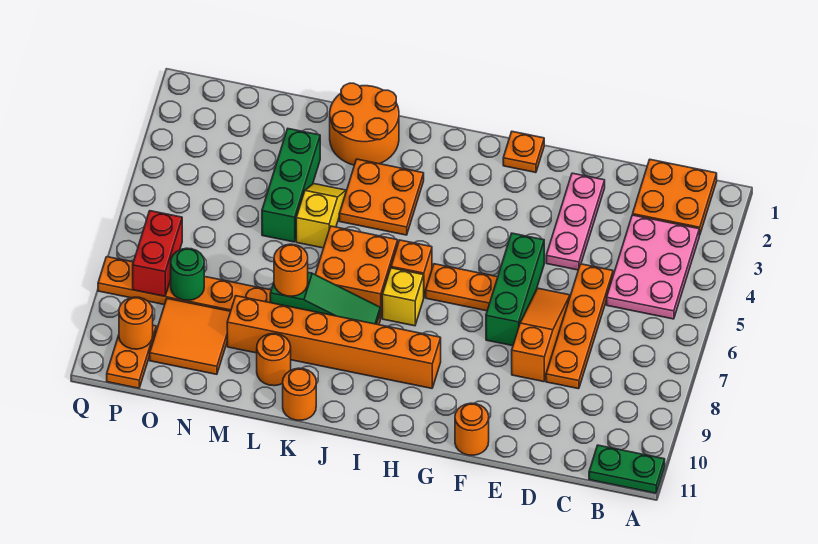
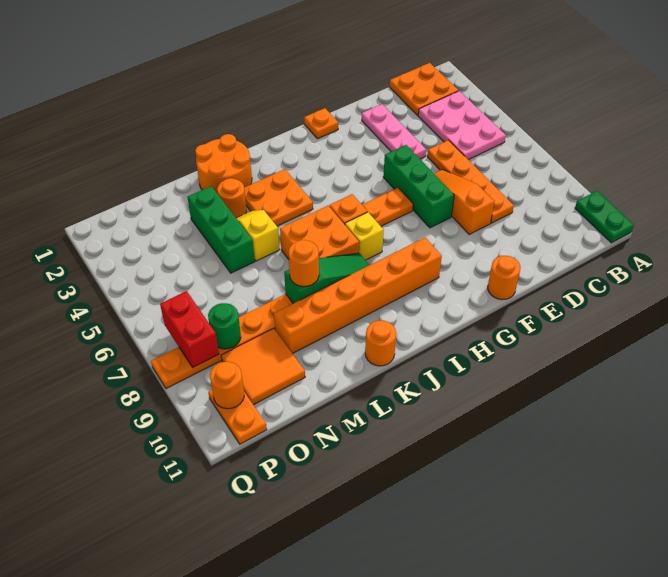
green plate A11:B11 level 1 -> green plate A10:A11 level 1
orange round brick L10 level 1 -> orange round brick L3 level 1

